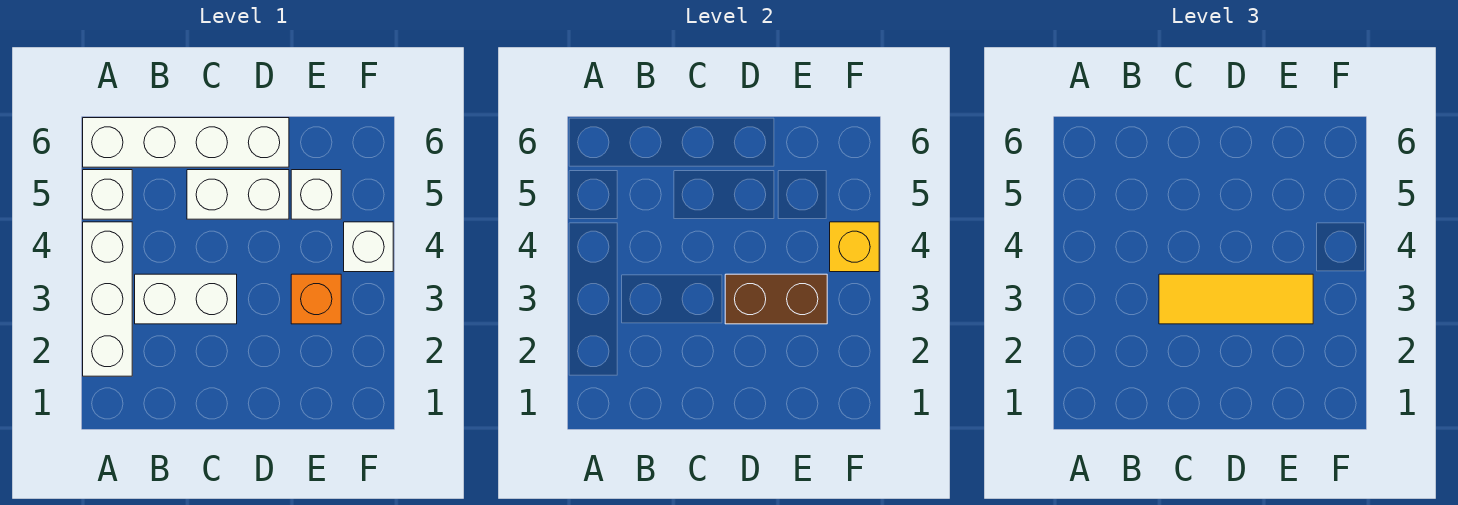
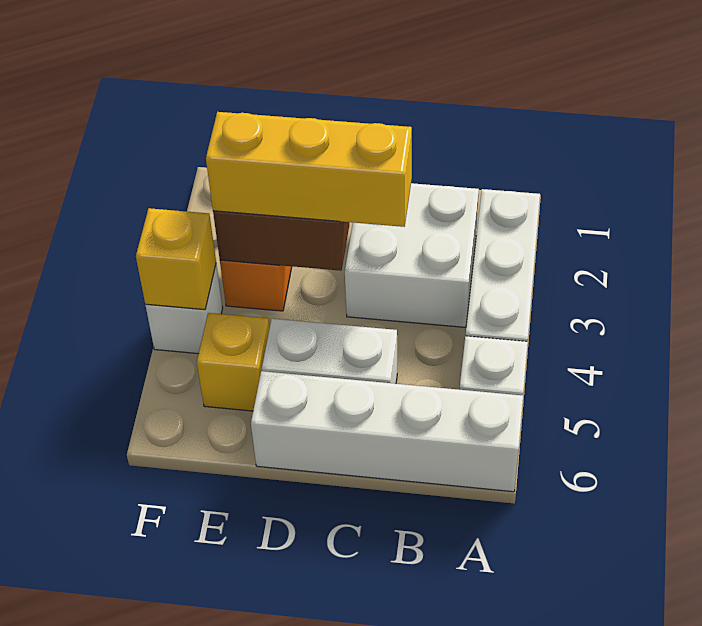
white brick B3:C3 level 1 -> white brick B2:C3 level 1
yellow tile C3:E3 level 3 -> yellow brick C3:E3 level 3
white brick E5 level 1 -> yellow brick E5 level 1

